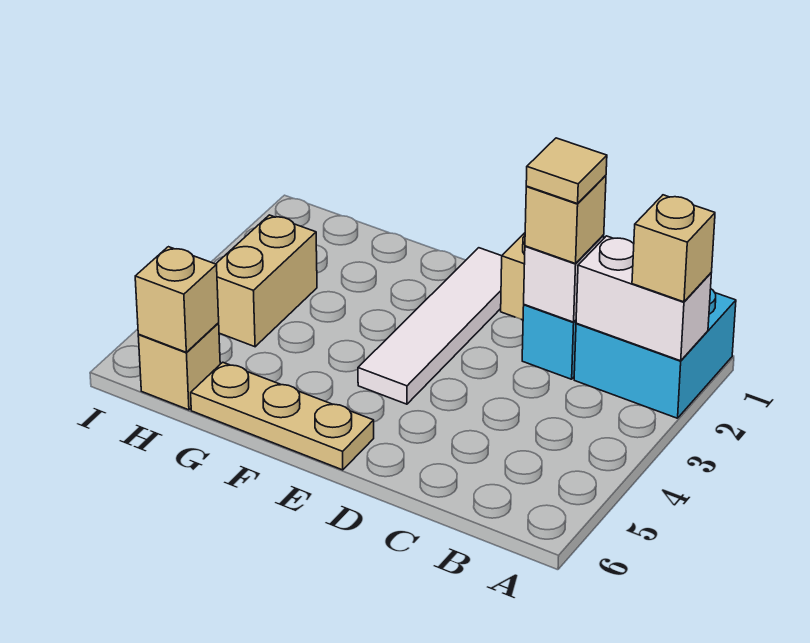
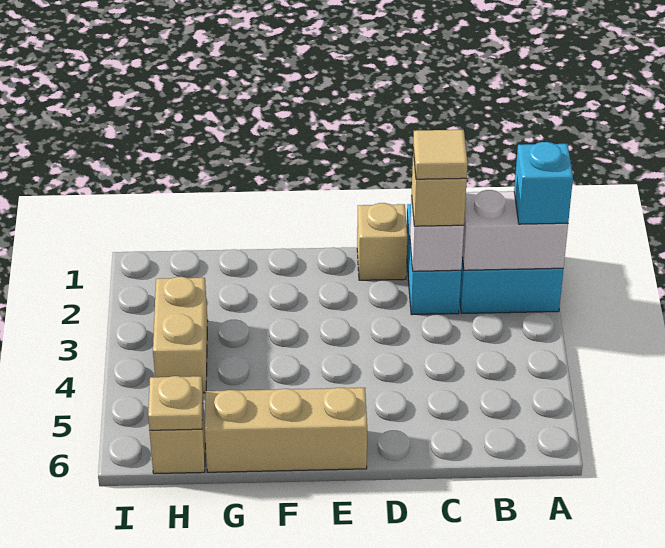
tan brick A2 level 3 -> cyan brick A2 level 3
white tile E1:E4 level 1 -> none
tan plate E6:G6 level 1 -> tan brick E6:G6 level 1
tan brick H6 level 2 -> tan plate H6 level 2

